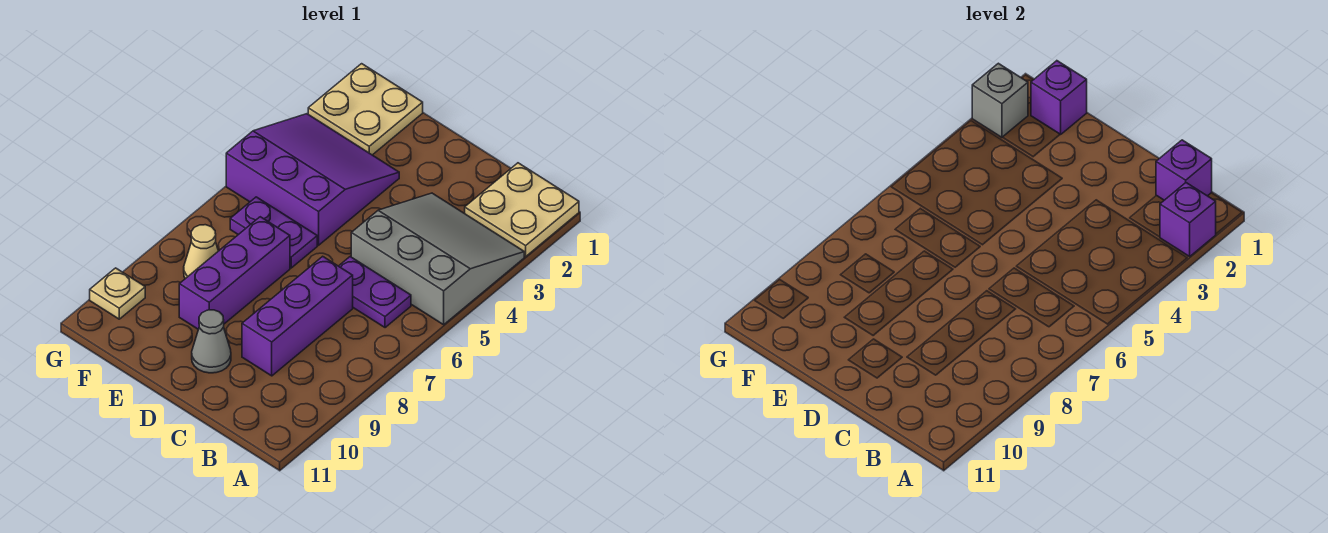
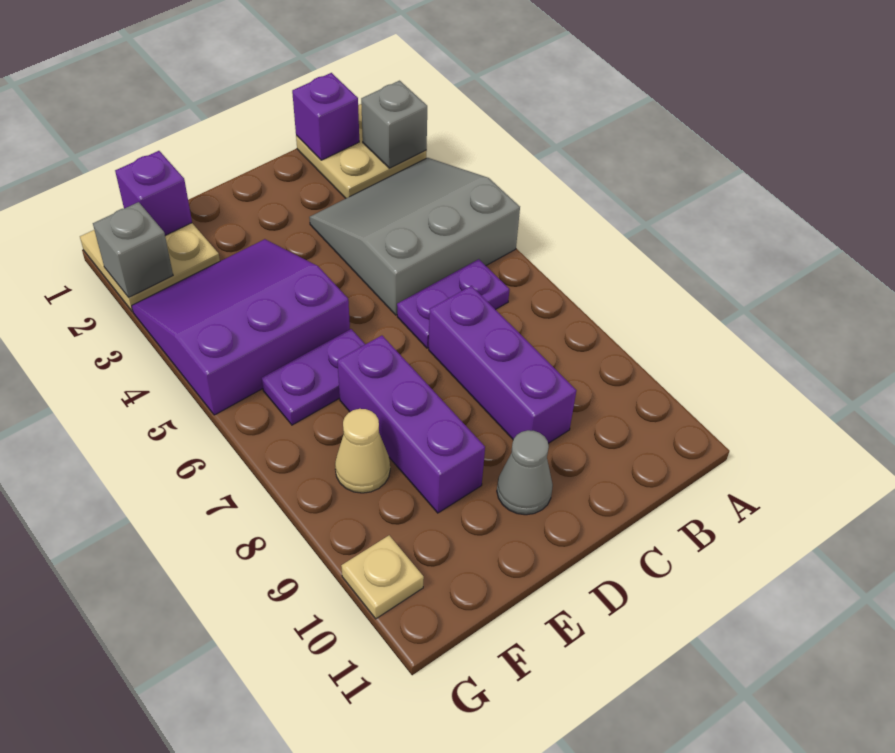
purple brick A2 level 2 -> grey brick A2 level 2

